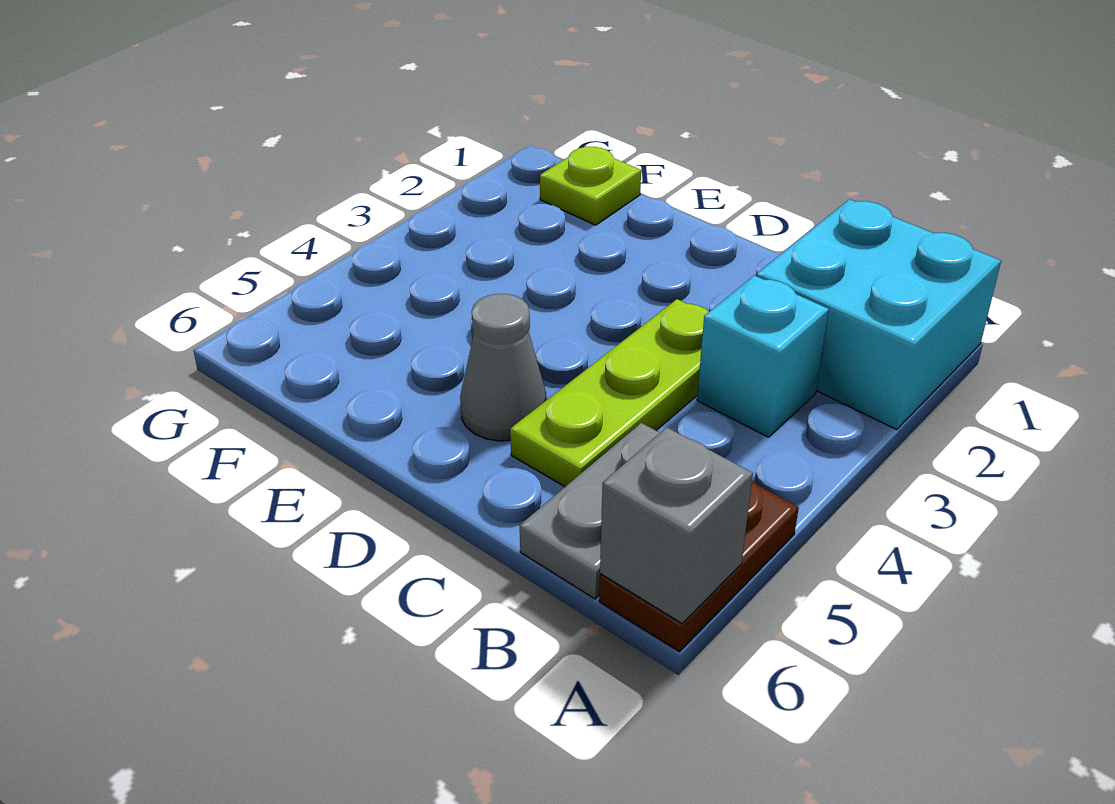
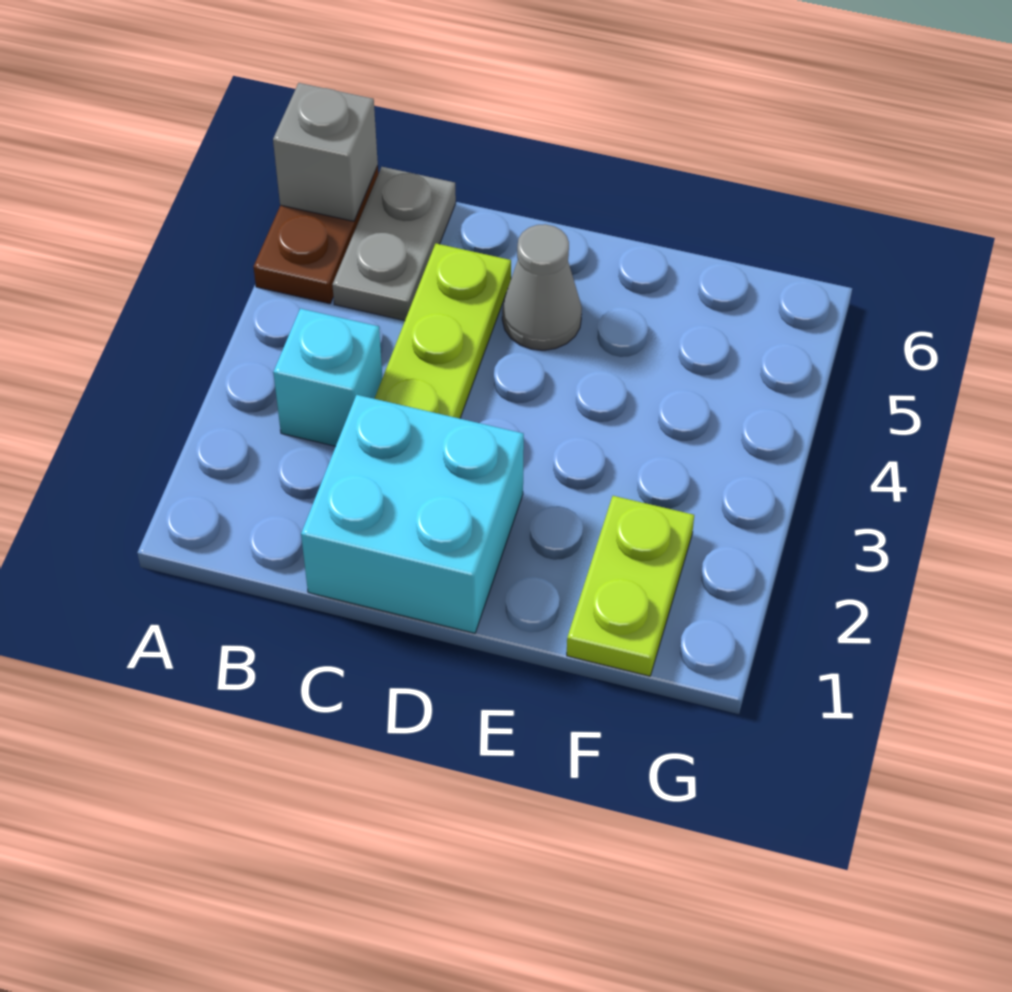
cyan brick A1:B2 level 1 -> cyan brick C1:D2 level 1
lime plate F1 level 1 -> lime plate F1:F2 level 1

